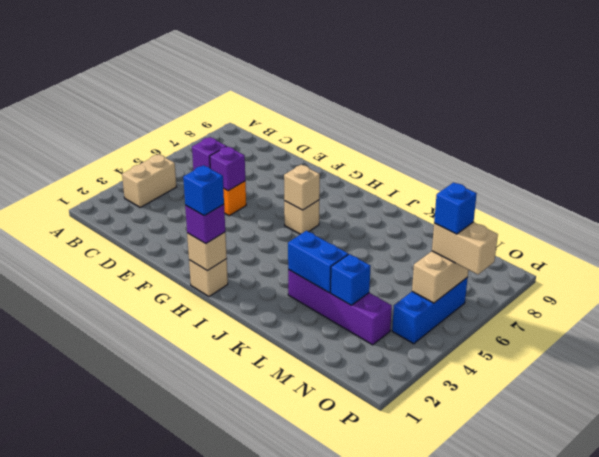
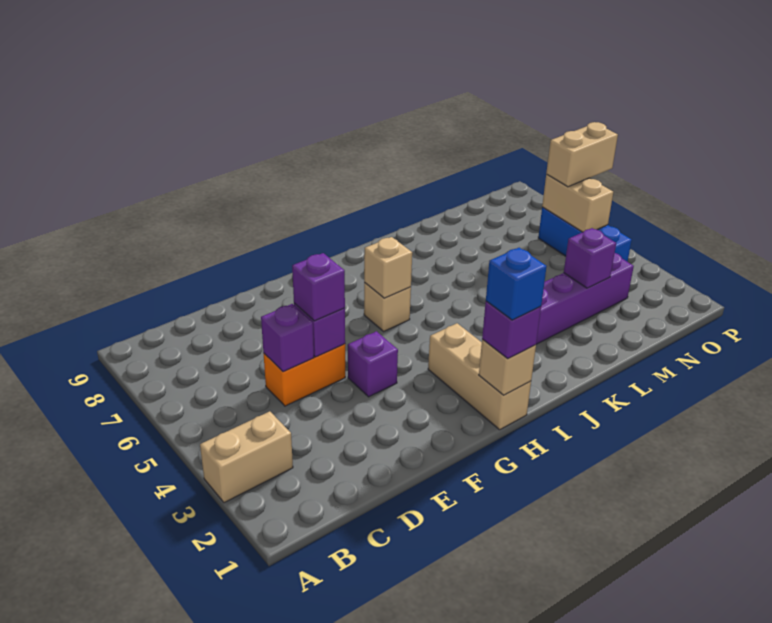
tan brick B3:B4 level 1 -> tan brick A3:B3 level 1
none -> purple brick E5 level 3
none -> purple brick F4 level 1
tan brick H1 level 1 -> tan brick H1:H3 level 1
blue brick K3:L3 level 2 -> none
blue brick M3 level 2 -> purple brick M3 level 2
blue brick O6 level 4 -> none

